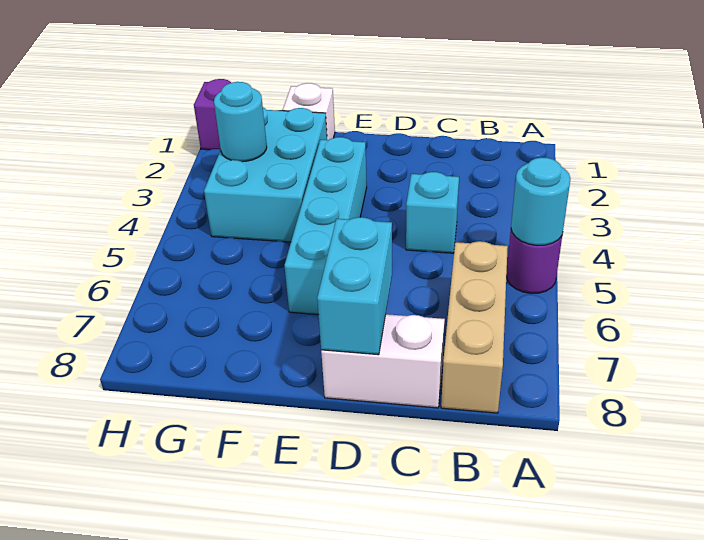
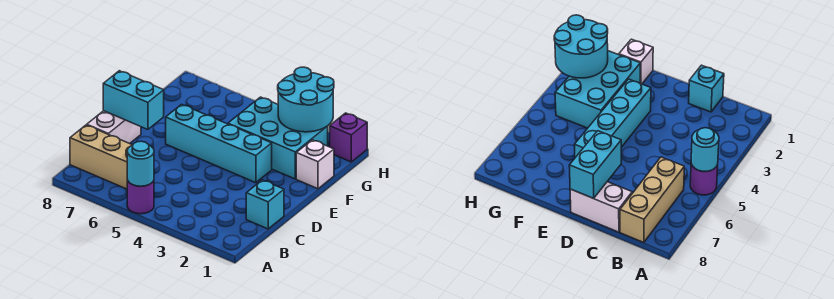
cyan brick C4 level 1 -> cyan brick C1 level 1
cyan round brick G3 level 2 -> cyan round brick G2:H3 level 2

